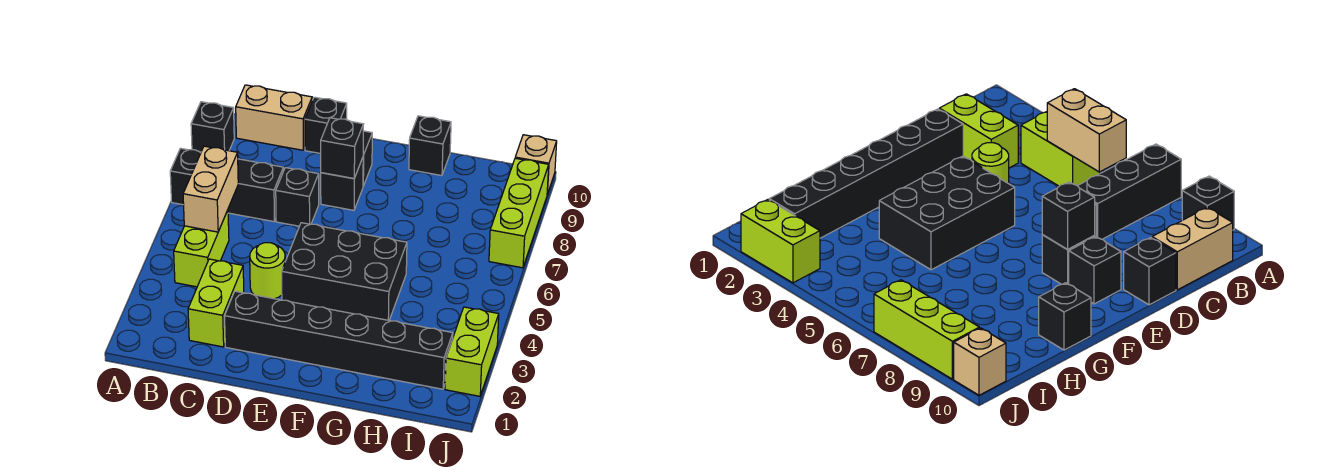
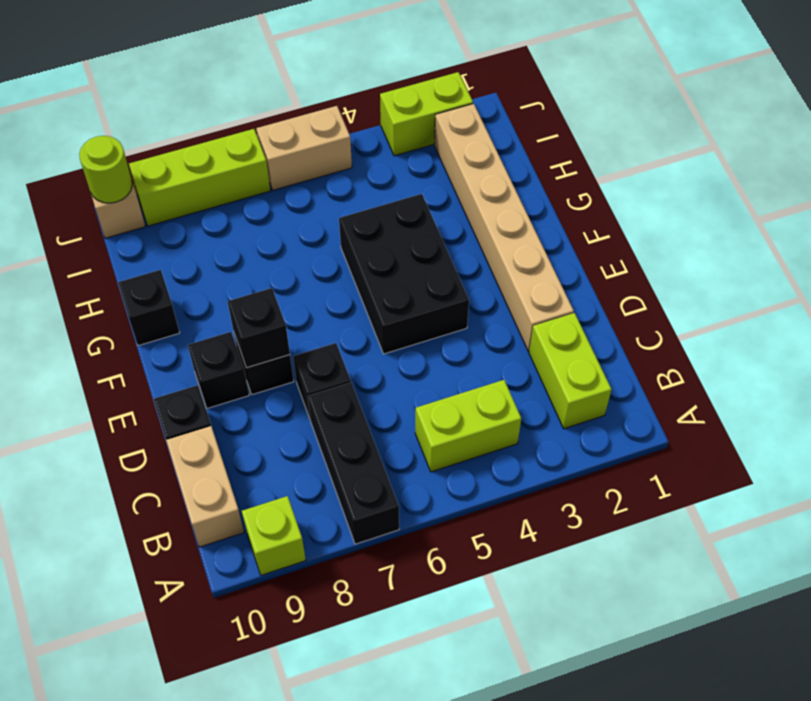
black brick A9 level 1 -> lime brick A9 level 1
tan brick B5:B6 level 2 -> tan brick J5:J6 level 1
lime brick C2:C3 level 1 -> lime brick B2:C2 level 1
black brick D2:I2 level 1 -> tan brick D2:I2 level 1
lime round brick D4 level 1 -> lime round brick J10 level 2

